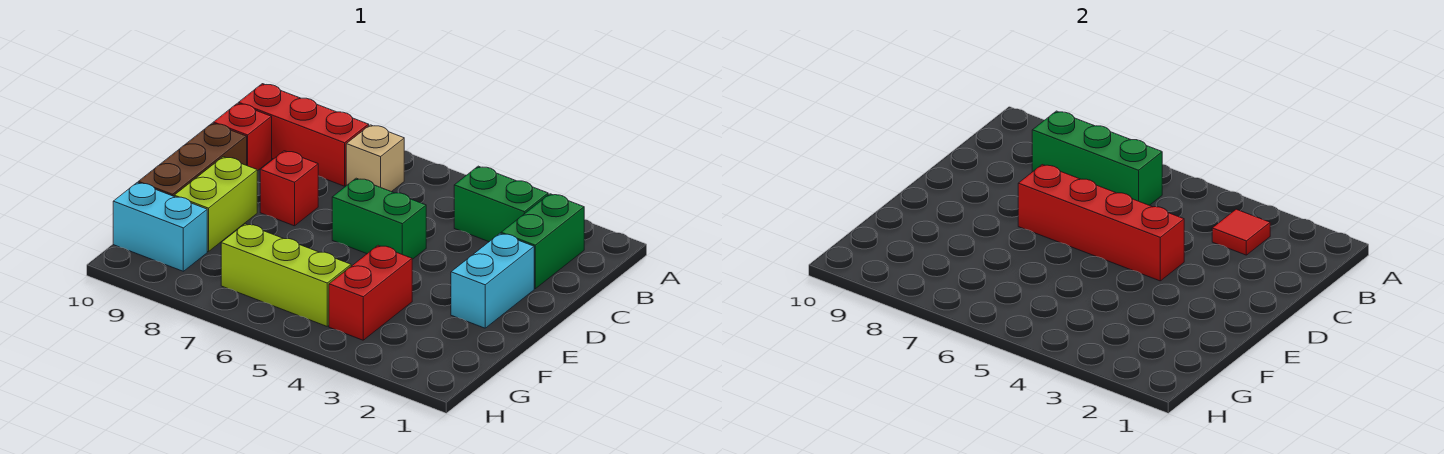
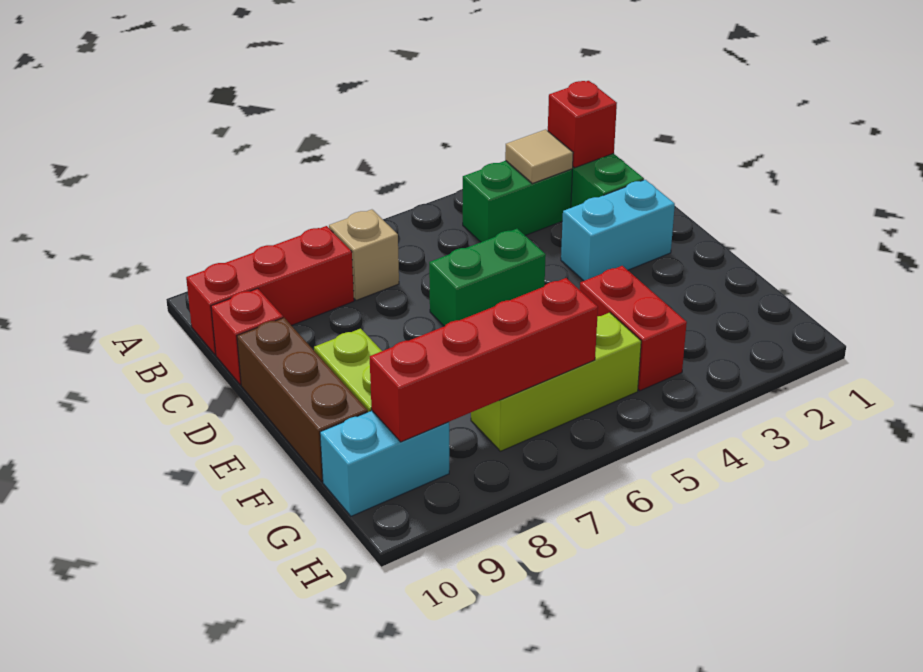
red tile B3 level 2 -> tan tile B3 level 2
green brick B6:B8 level 2 -> none
cyan brick D2:E2 level 1 -> cyan brick D2:D3 level 1
red brick D4:D7 level 2 -> red brick G6:G9 level 2
red brick D8 level 1 -> red brick B2 level 2

